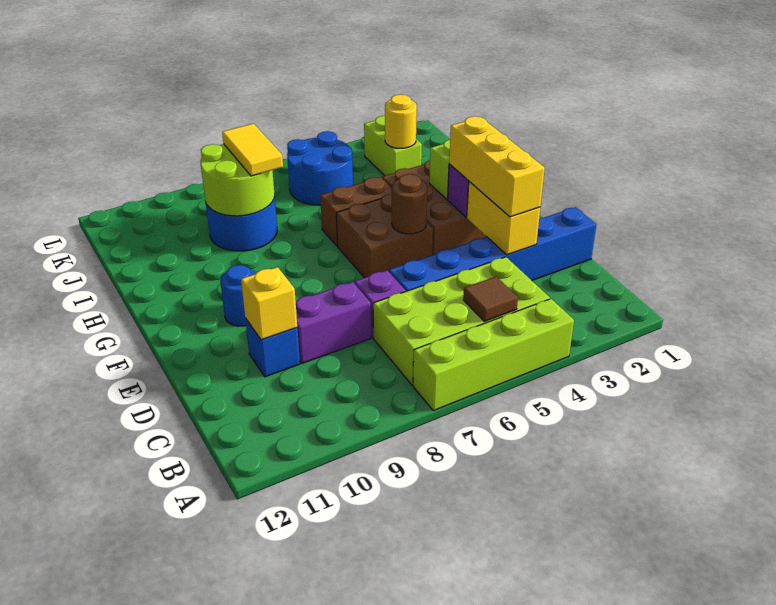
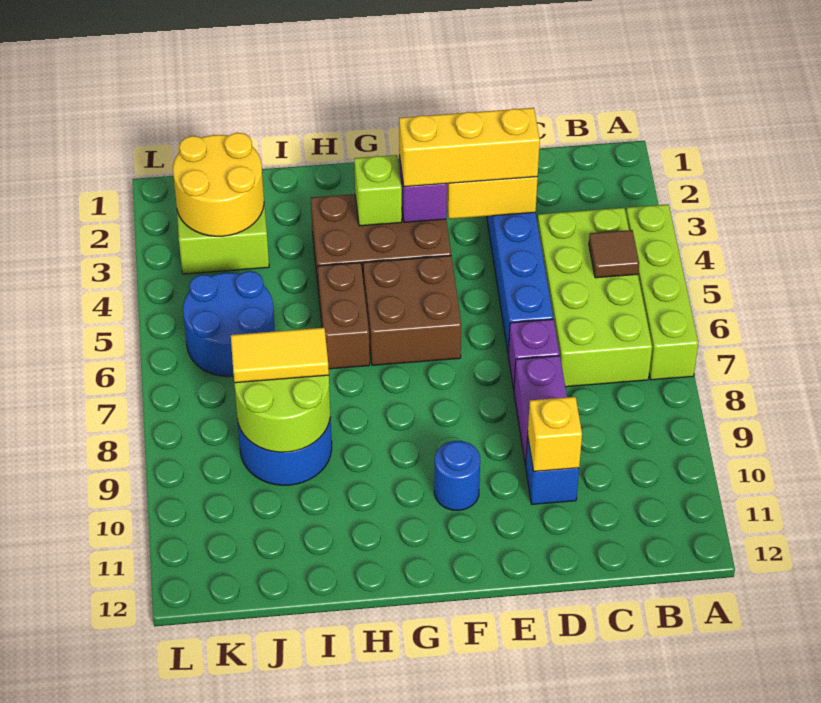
brown round brick F5 level 2 -> none
yellow round brick J3 level 2 -> yellow round brick J2:K3 level 2

